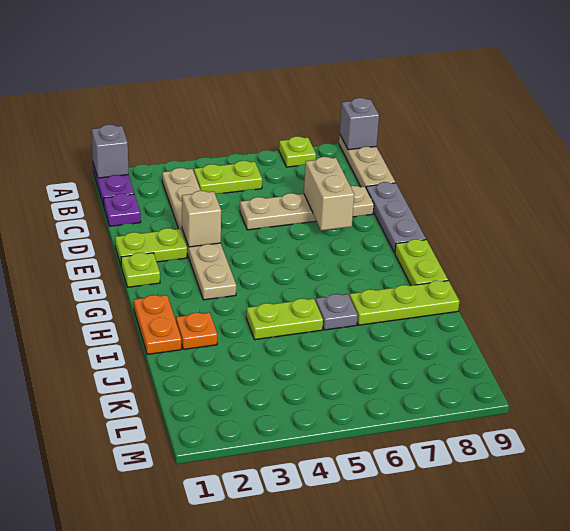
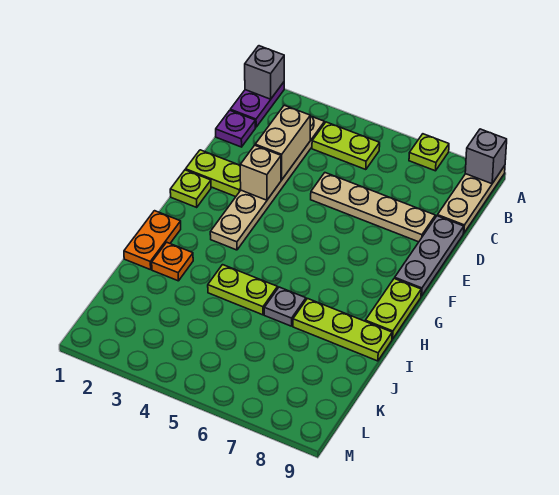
tan brick D7:E7 level 2 -> tan brick C3:D3 level 2

